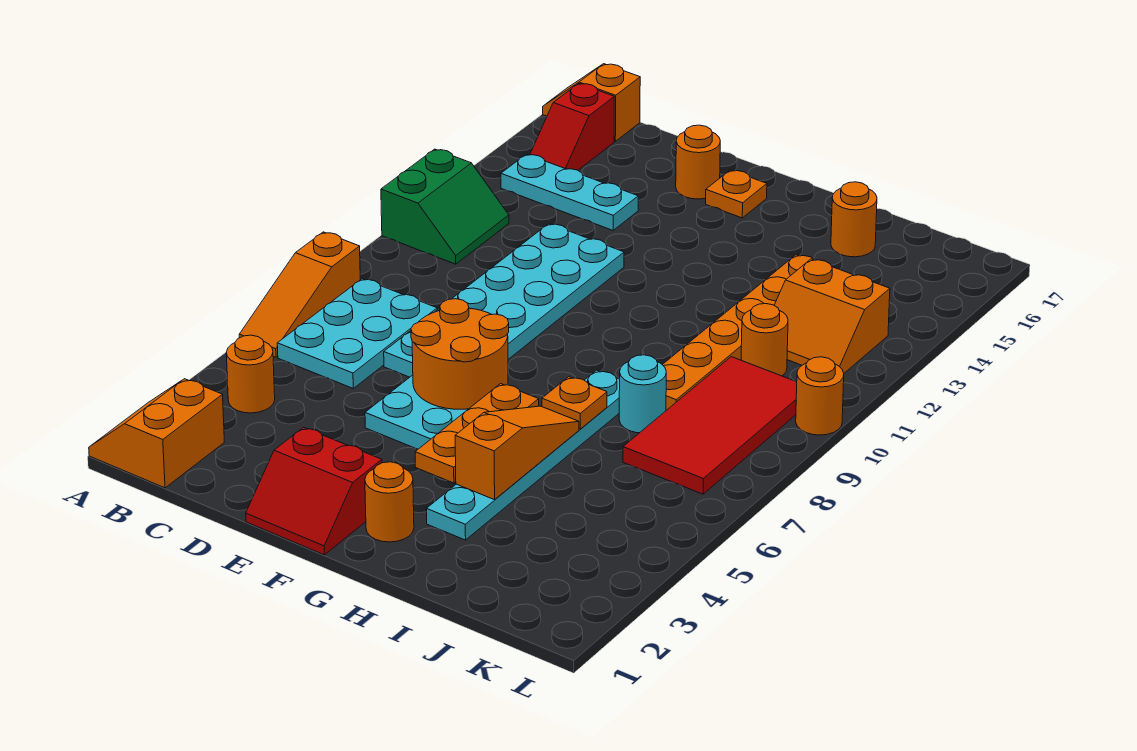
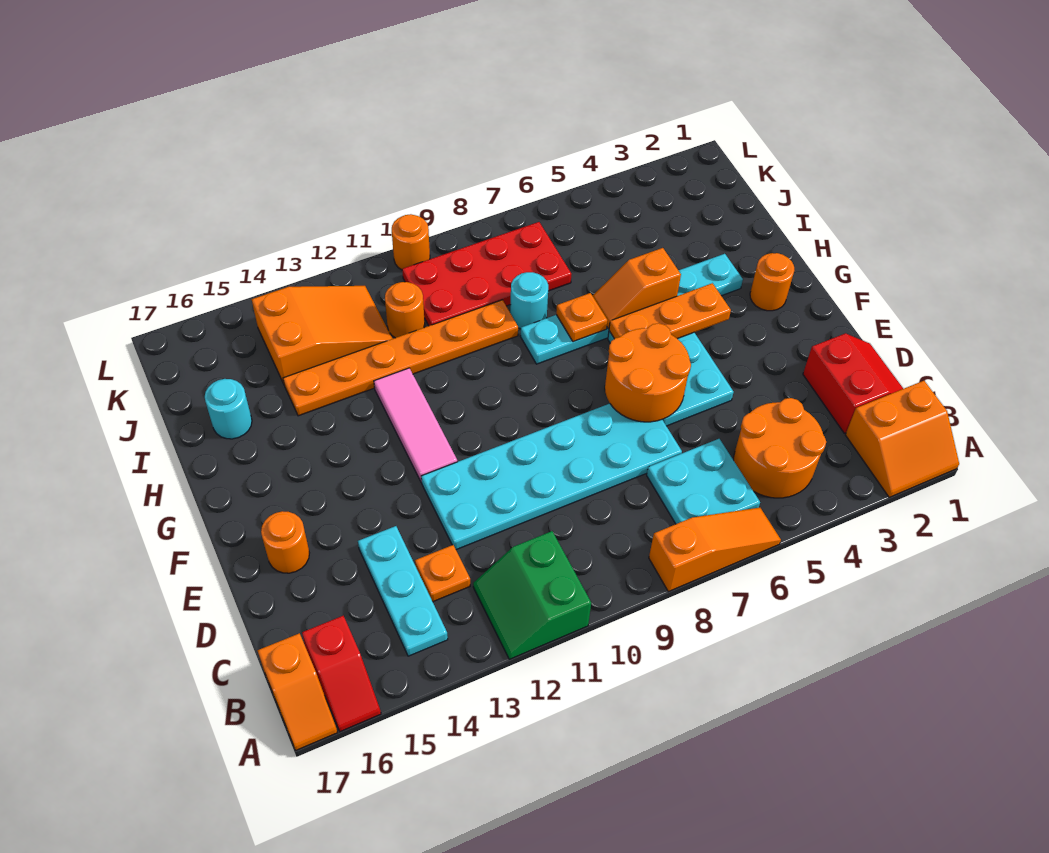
green slope A11:B12 level 1 top A -> green slope A11:B12 level 1 top 11
orange round brick B4 level 1 -> orange round brick B4:C5 level 1
cyan plate B6:C8 level 1 -> cyan plate B6:C7 level 1
red slope B15:B16 level 1 top 16 -> red slope A16:B16 level 1 top B
red slope E1:F2 level 1 top 2 -> red slope C1:D2 level 1 top 2
none -> pink tile F12:H12 level 1
orange plate F16 level 1 -> orange plate C13 level 1
orange slope H4:H6 level 2 top 4 -> orange slope H5:H6 level 2 top 5
orange round brick I16 level 1 -> cyan round brick I16 level 1
red tile J7:K10 level 1 -> red plate J7:K10 level 1
orange slope J12:K13 level 1 top 13 -> orange slope J12:K14 level 1 top 14

